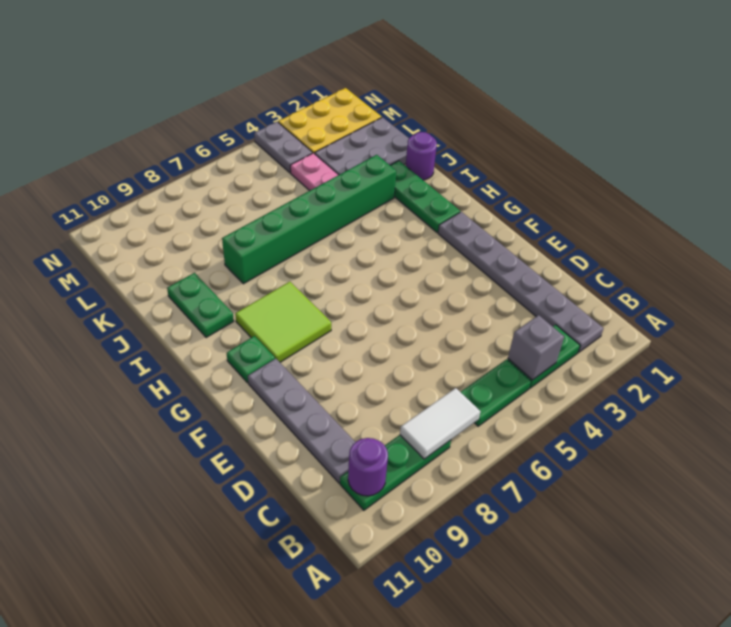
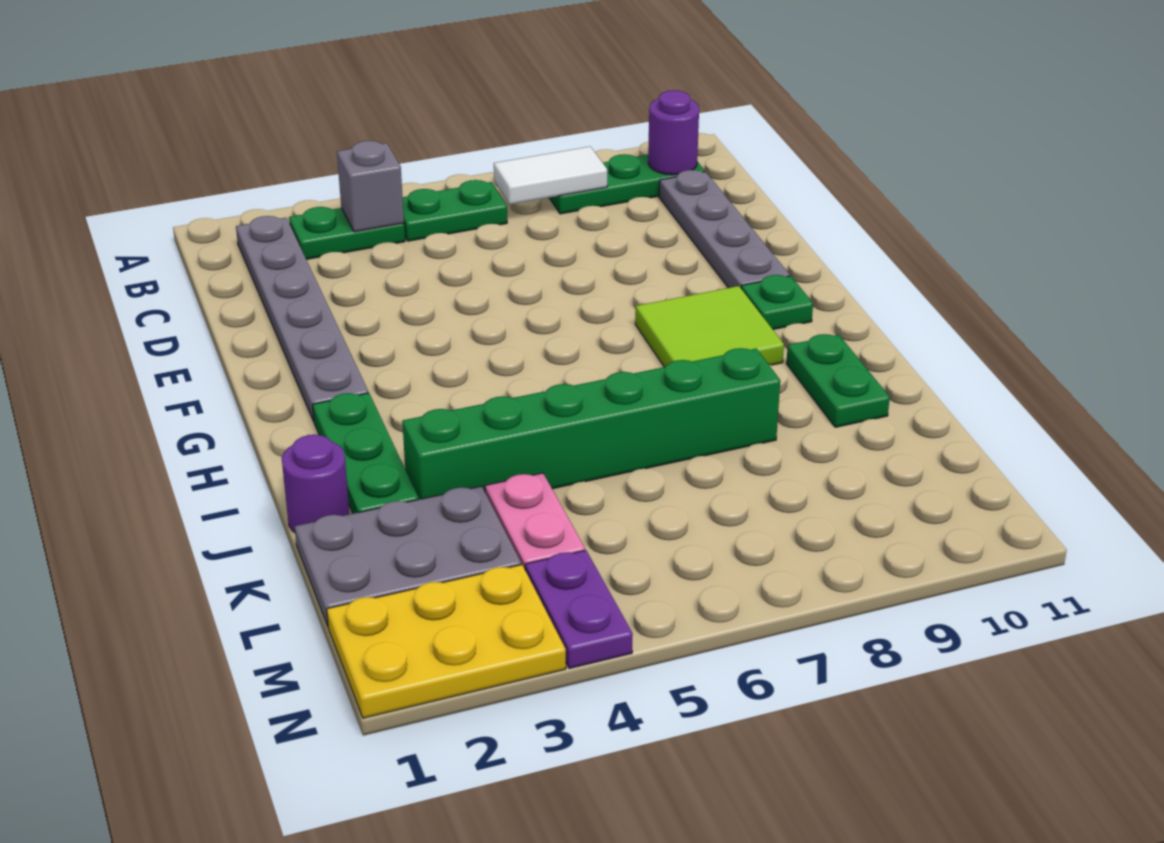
grey plate M4:N4 level 1 -> purple plate M4:N4 level 1

